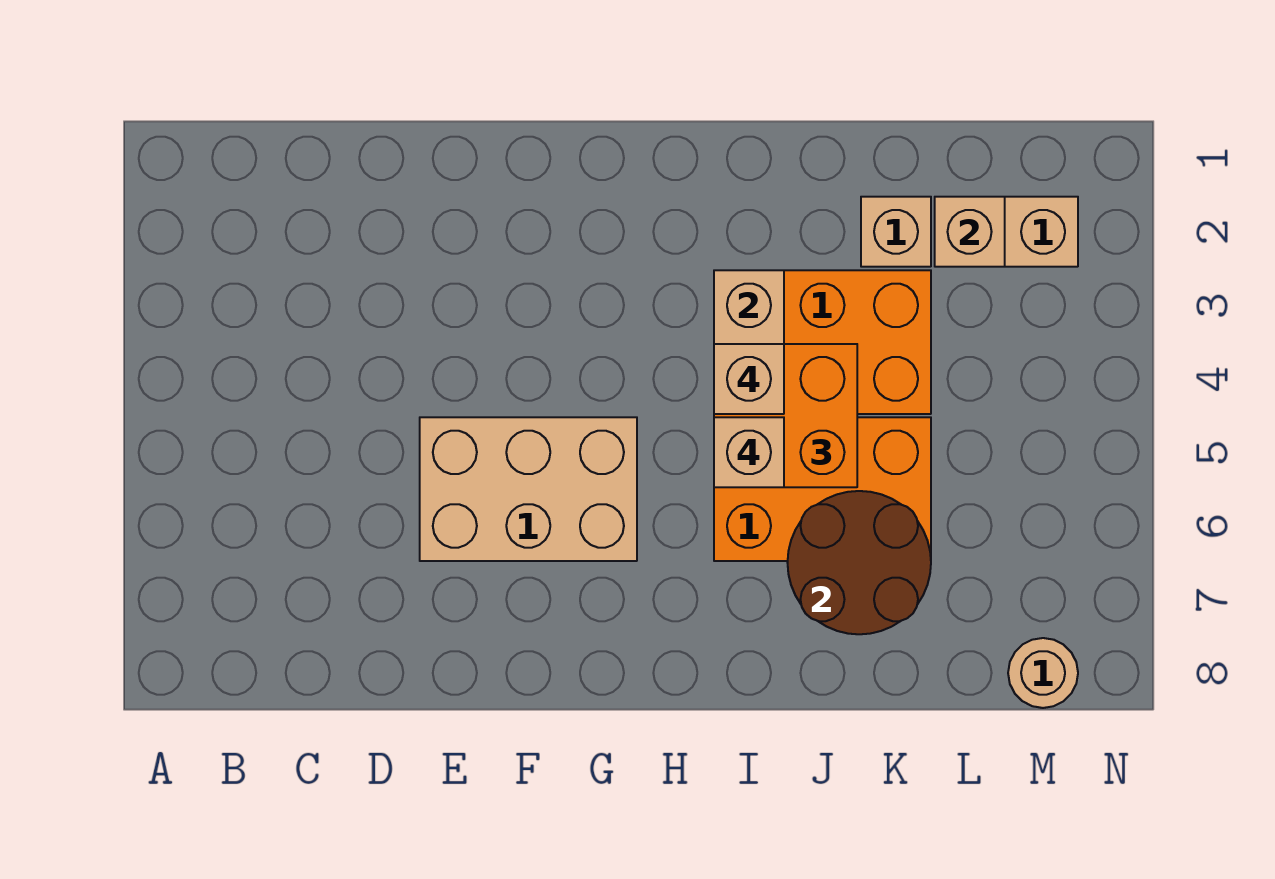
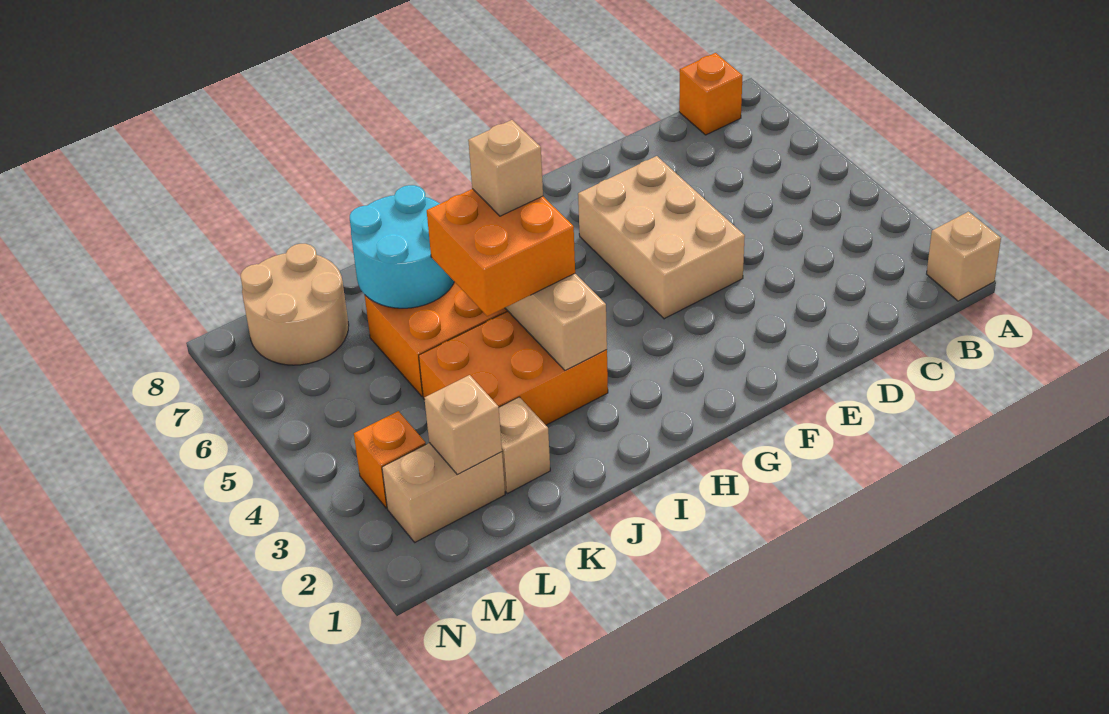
none -> orange brick B8 level 1
tan brick E5:G6 level 1 -> tan brick E4:F6 level 1
tan brick I4 level 4 -> tan brick A1 level 1
brown round brick J6:K7 level 2 -> cyan round brick J6:K7 level 2
none -> orange brick M3 level 1
tan round brick M8 level 1 -> tan round brick L7:M8 level 1

